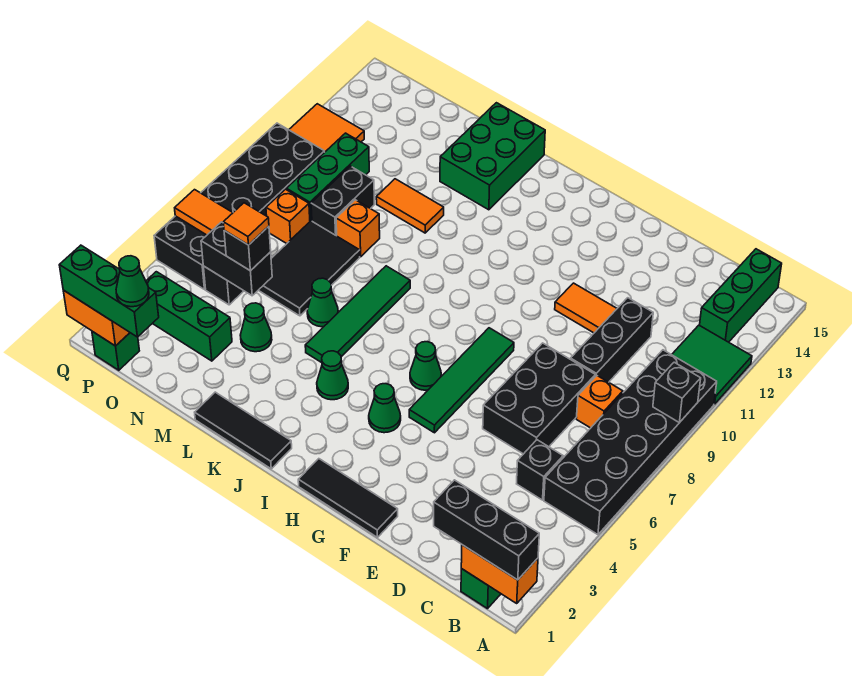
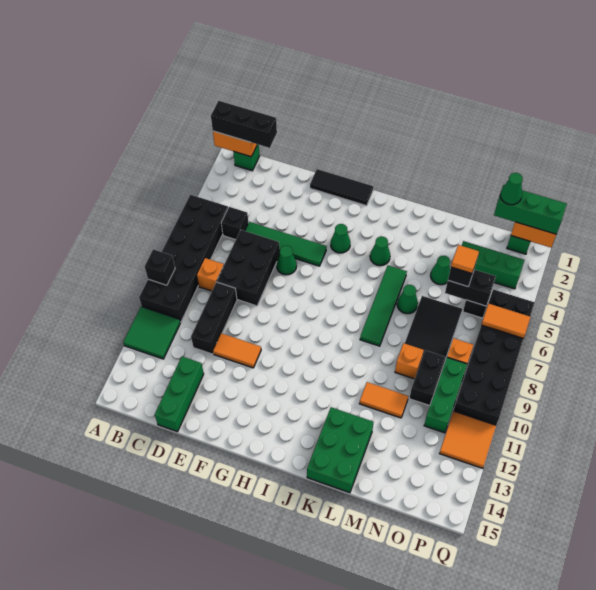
green brick B13:B15 level 1 -> green brick D13:D15 level 1
green tile G5:G8 level 1 -> green tile D5:G5 level 1
green cone H6 level 1 -> green cone F6 level 1
black tile J1:L1 level 1 -> none

